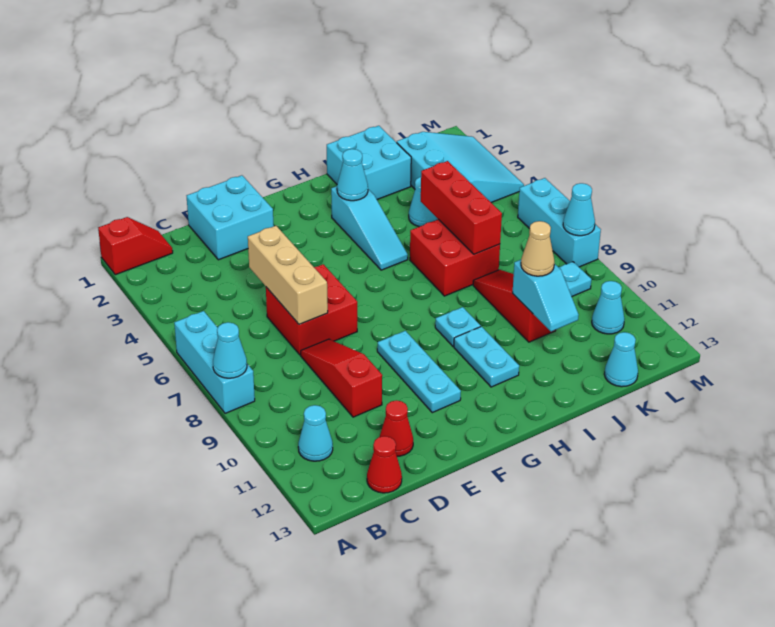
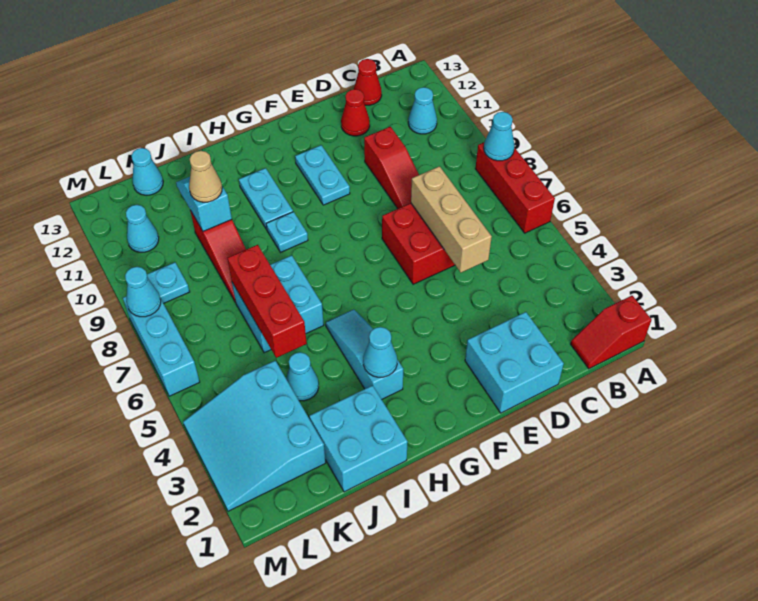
cyan brick A6:A8 level 1 -> red brick A6:A8 level 1
cyan plate F9:F11 level 1 -> cyan plate F10:F11 level 1
red brick I6:J7 level 1 -> cyan brick I6:J7 level 1

